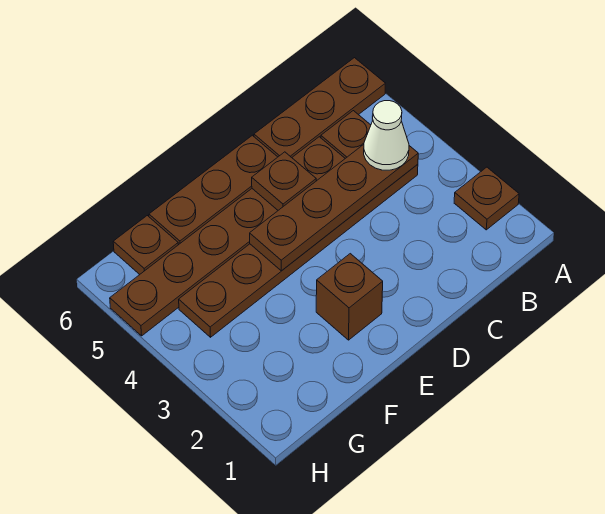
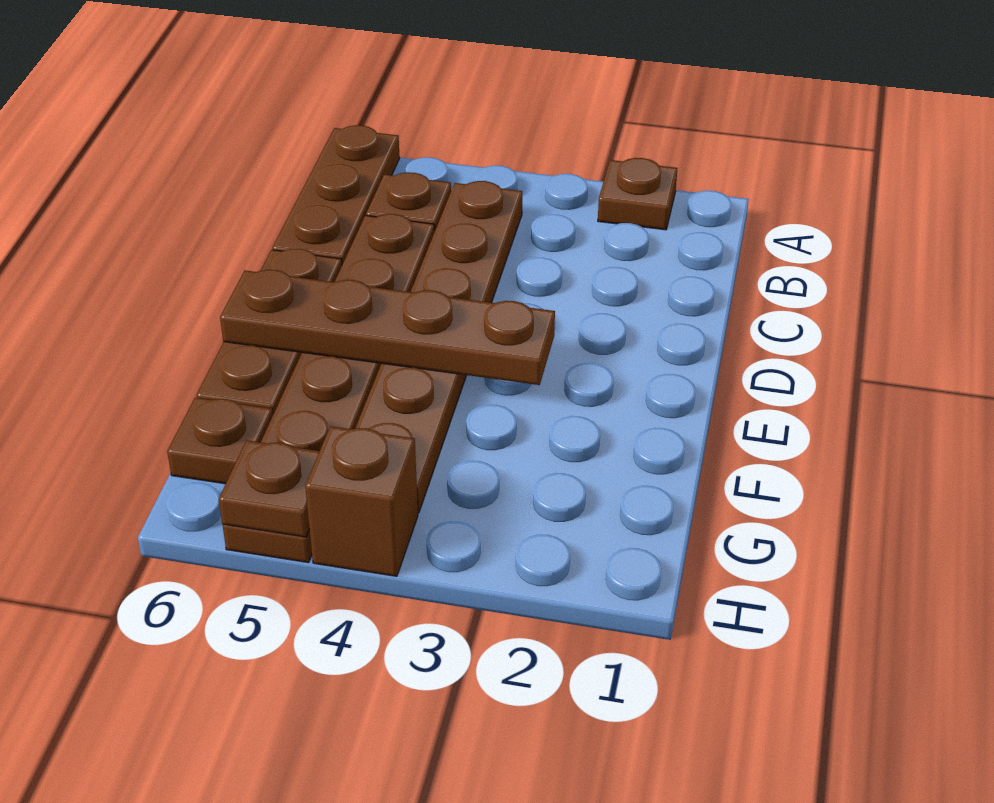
brown plate B4:E4 level 2 -> brown plate E3:E6 level 2
white cone B4 level 3 -> none
brown plate D5 level 2 -> brown plate H5 level 2
brown brick E2 level 1 -> brown brick H4 level 1

